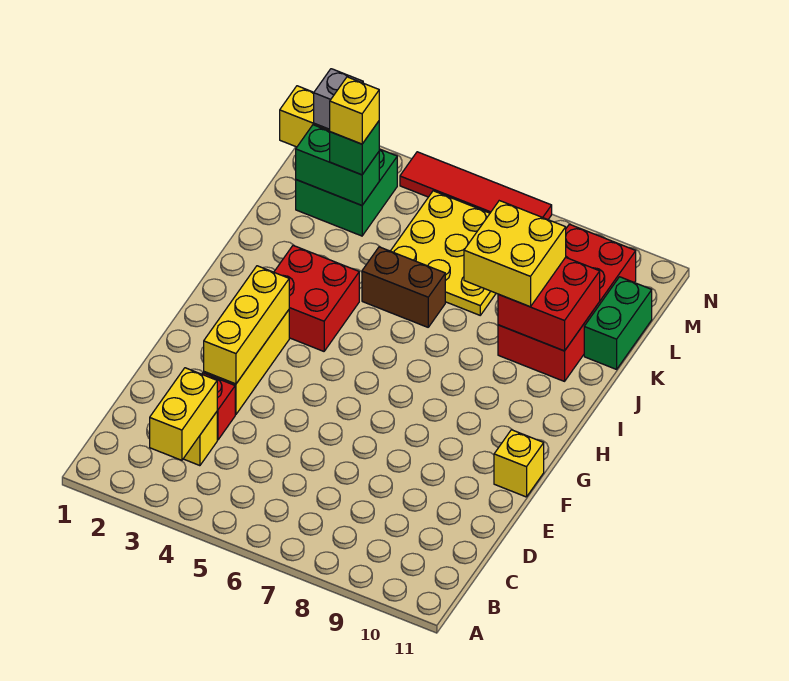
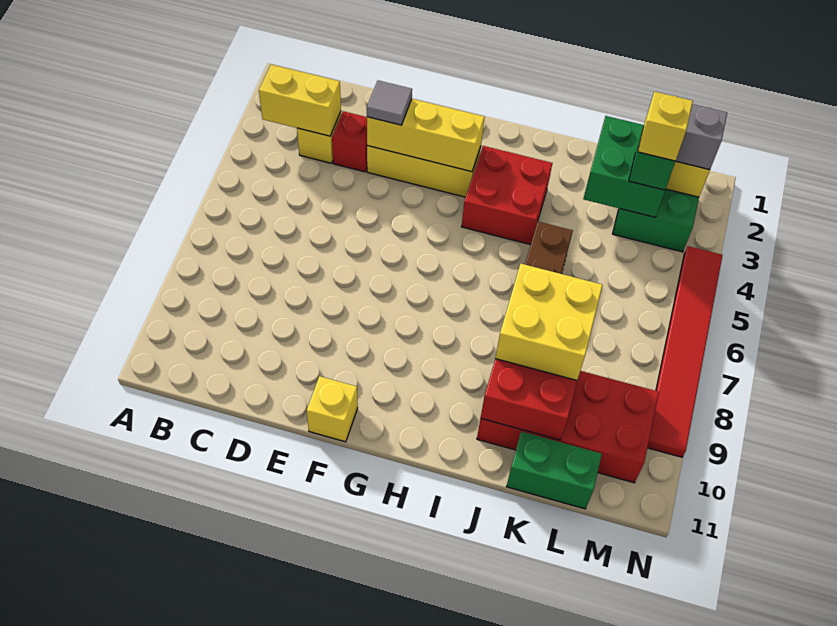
none -> grey tile E3 level 3
yellow plate K5:M7 level 1 -> none
green brick L2:L3 level 2 -> green brick K2:L3 level 2
red tile N4:N7 level 1 -> red tile N4:N9 level 1

